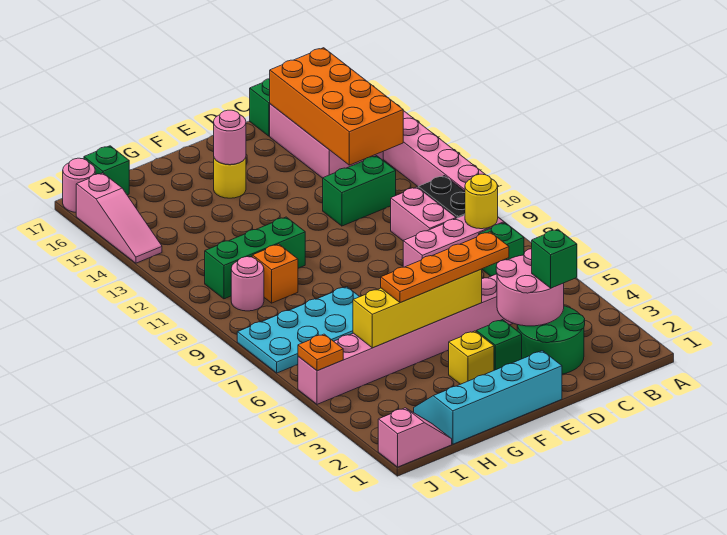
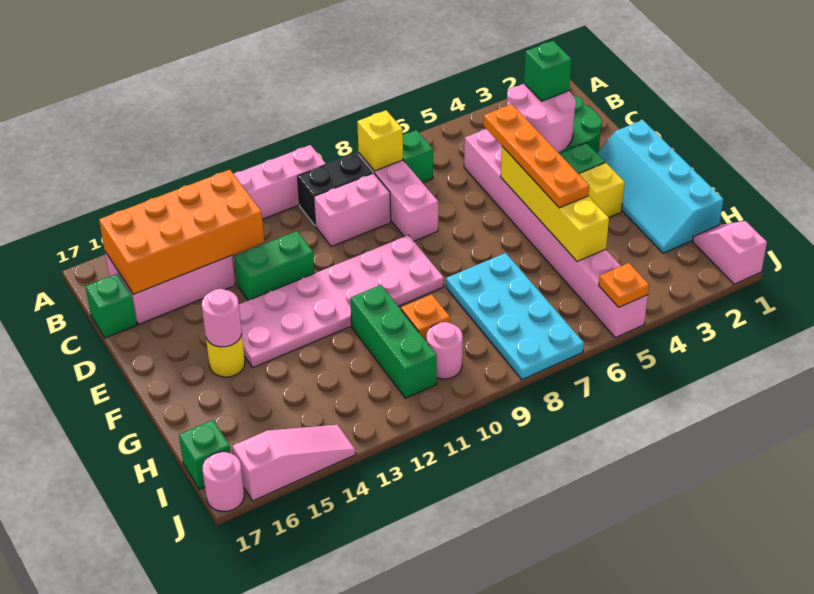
yellow round brick B8 level 2 -> yellow brick B8 level 2
green brick C12:D12 level 1 -> green brick D12:D13 level 1
none -> pink plate E9:F14 level 1

